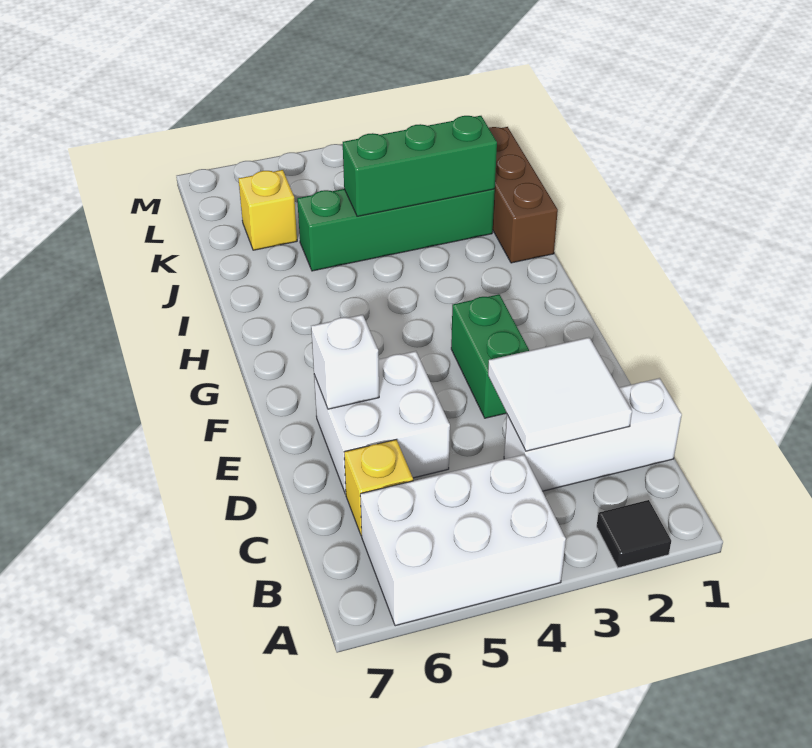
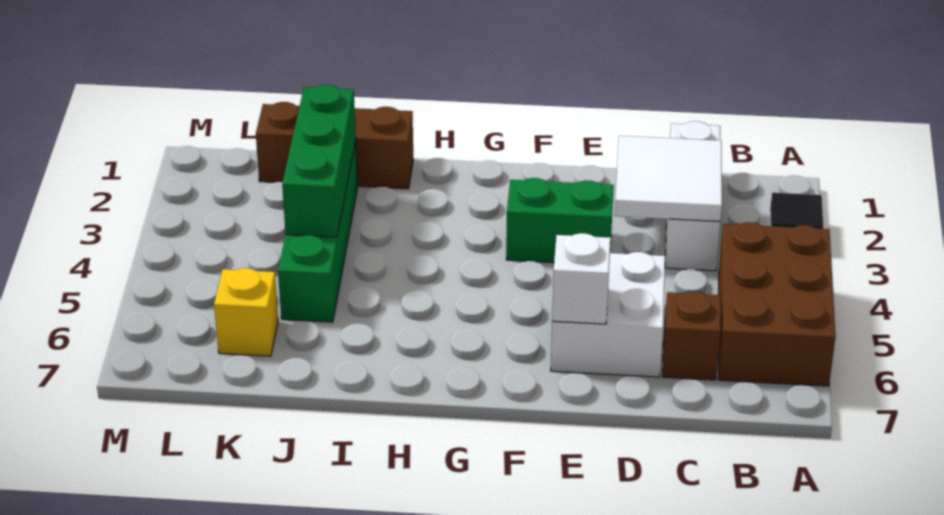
white brick A4:B6 level 1 -> brown brick A4:B6 level 1
yellow brick C6 level 1 -> brown brick C6 level 1

